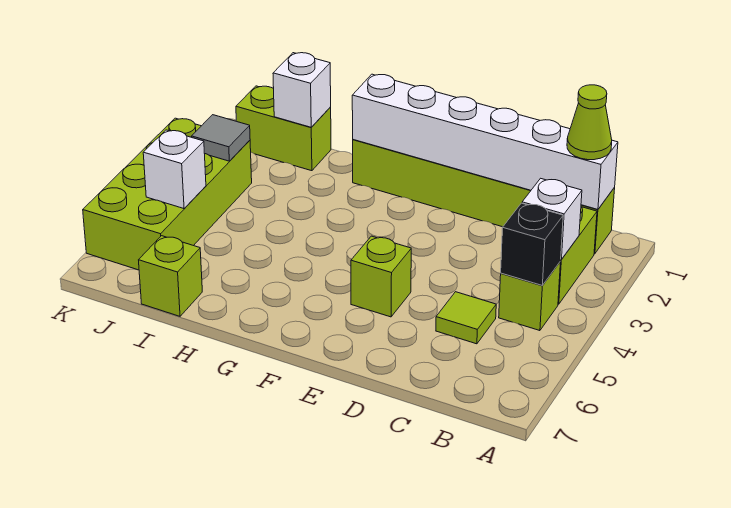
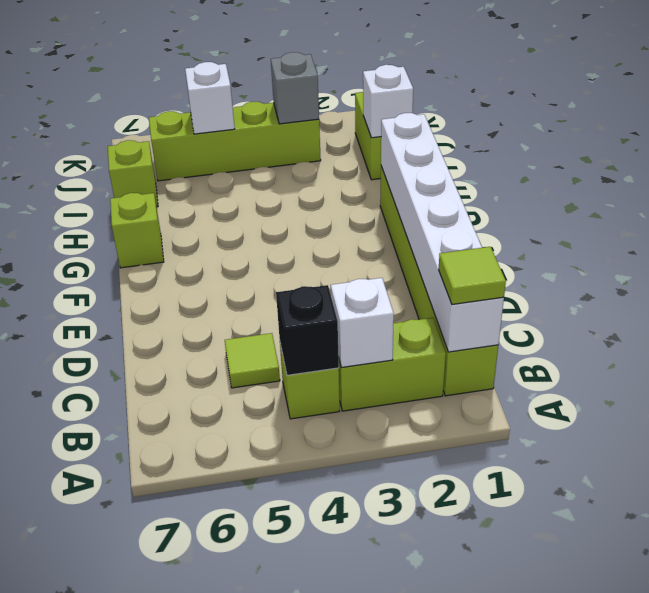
lime cone B1 level 3 -> lime tile B1 level 3
lime brick E5 level 1 -> lime brick G7 level 1
lime brick J3:K6 level 1 -> lime brick J3:J6 level 1
grey tile J3 level 2 -> grey brick J3 level 2

